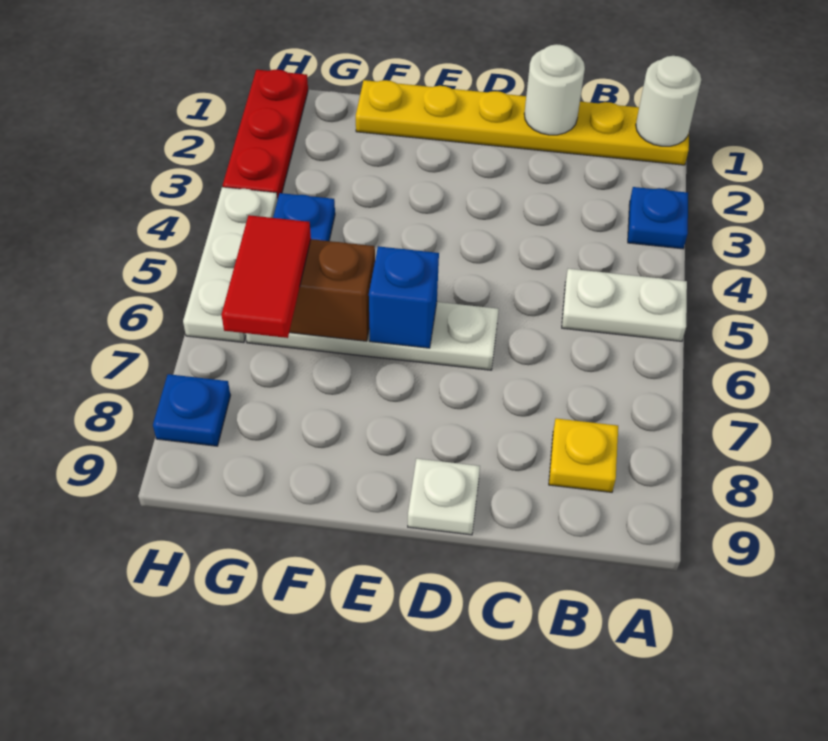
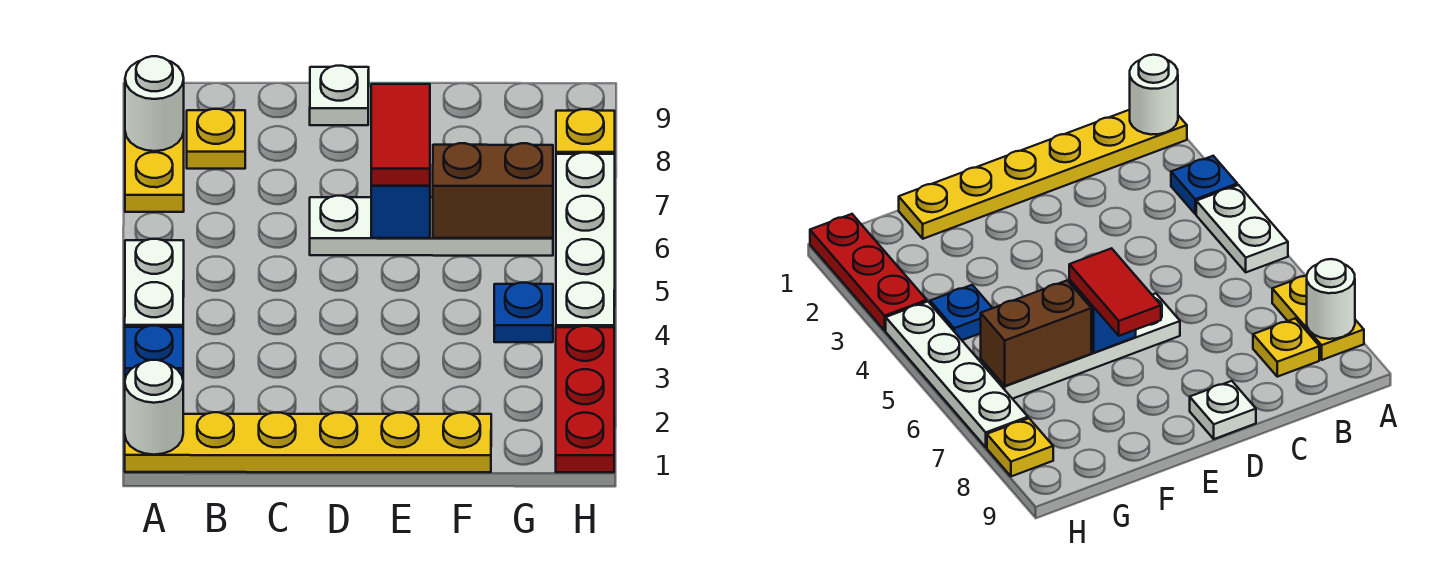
white plate A5:B5 level 1 -> white plate A4:A5 level 1
none -> yellow plate A7:A8 level 1
white round brick C1 level 2 -> white round brick A8 level 2
red tile G6:G7 level 3 -> red tile E6:E7 level 3
white plate H4:H6 level 1 -> white plate H4:H7 level 1
blue plate H8 level 1 -> yellow plate H8 level 1

